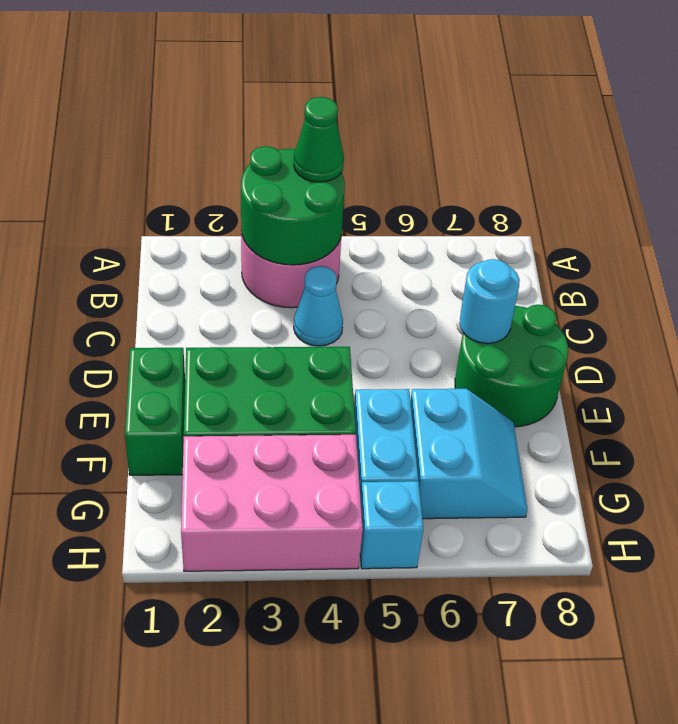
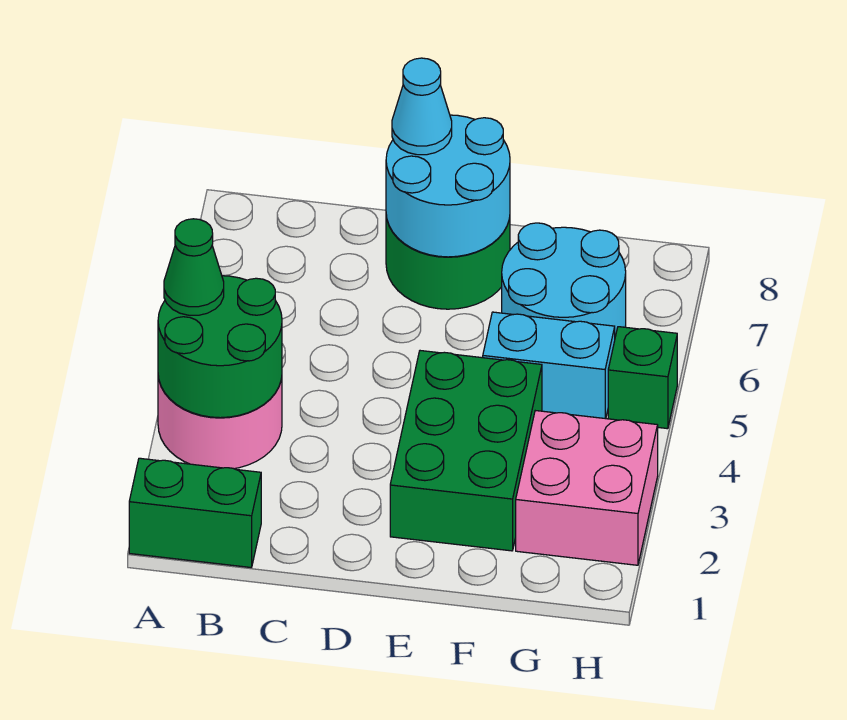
cyan cone C4 level 1 -> cyan cone D8 level 3
cyan round brick D7 level 2 -> cyan round brick D7:E8 level 2
green brick E1:F1 level 1 -> green brick A1:B1 level 1
cyan slope F6:G7 level 1 top 6 -> cyan round brick F6:G7 level 1
pink brick G2:H4 level 1 -> pink brick G2:H3 level 1
cyan brick H5 level 1 -> green brick H5 level 1

